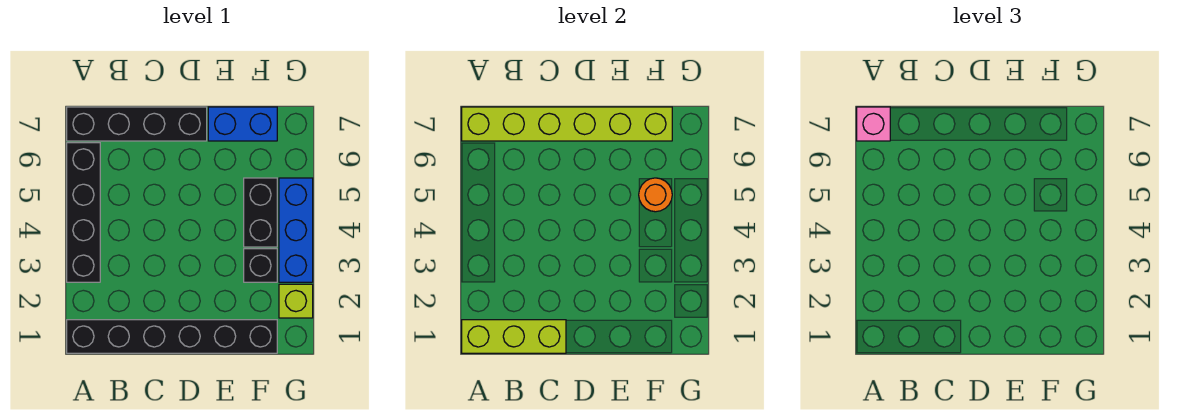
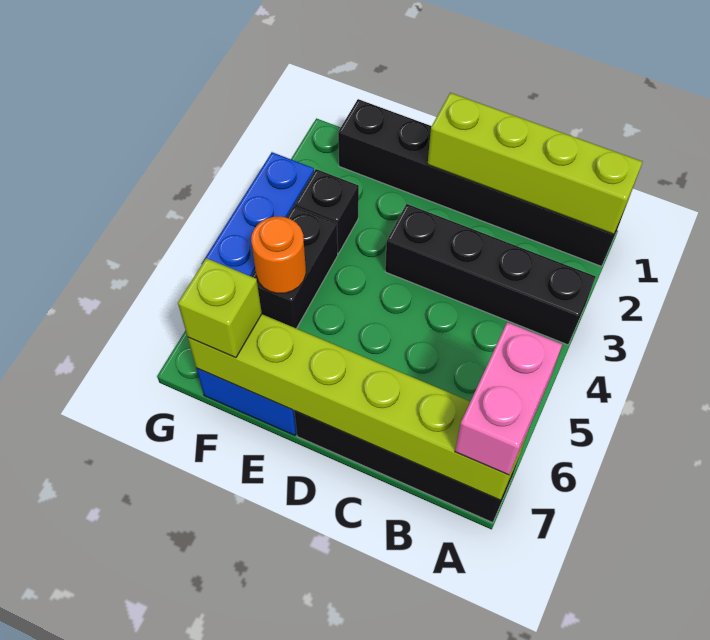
lime brick A1:C1 level 2 -> lime brick A1:D1 level 2
black brick A3:A6 level 1 -> black brick A3:D3 level 1
pink brick A7 level 3 -> pink brick A6:A7 level 3
lime brick G2 level 1 -> lime brick F7 level 3

